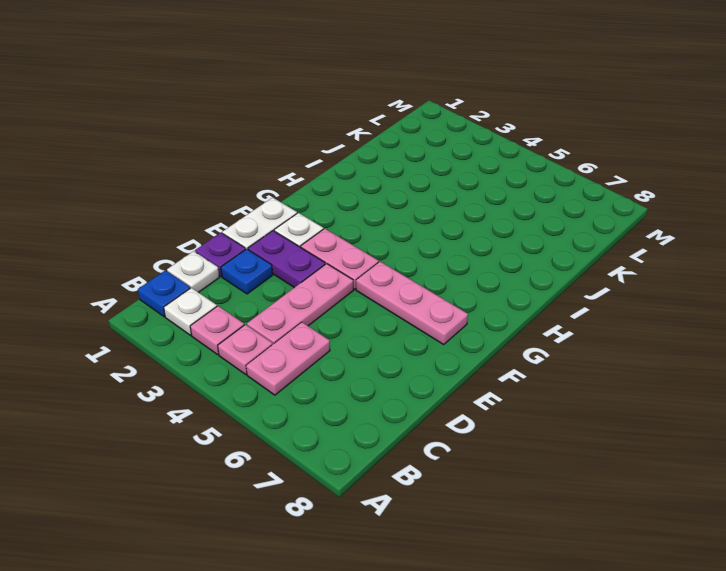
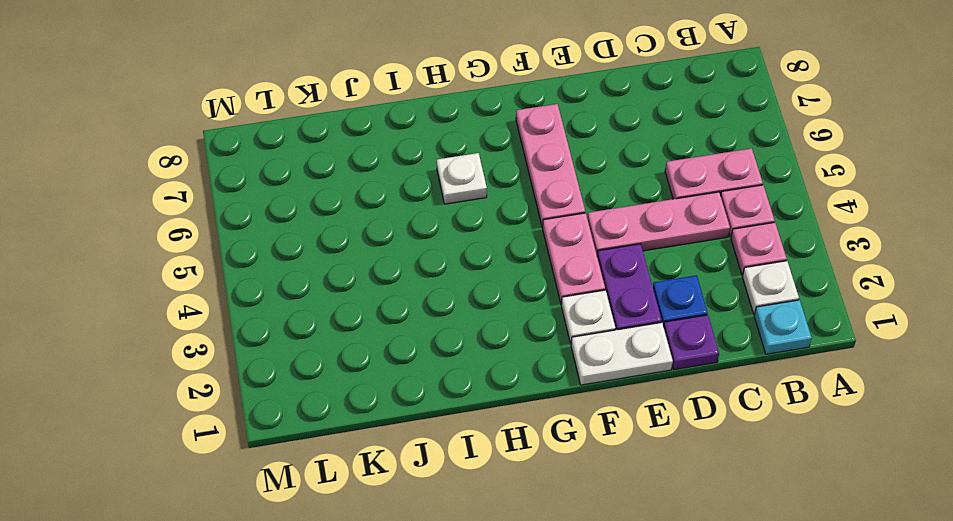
blue plate B1 level 1 -> cyan plate B1 level 1
white plate C1 level 1 -> white plate H6 level 1

